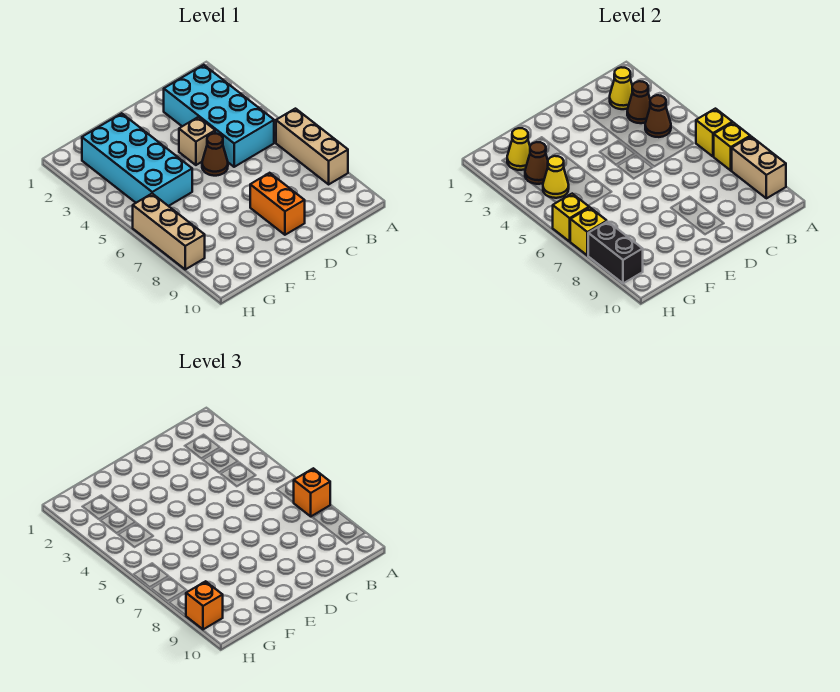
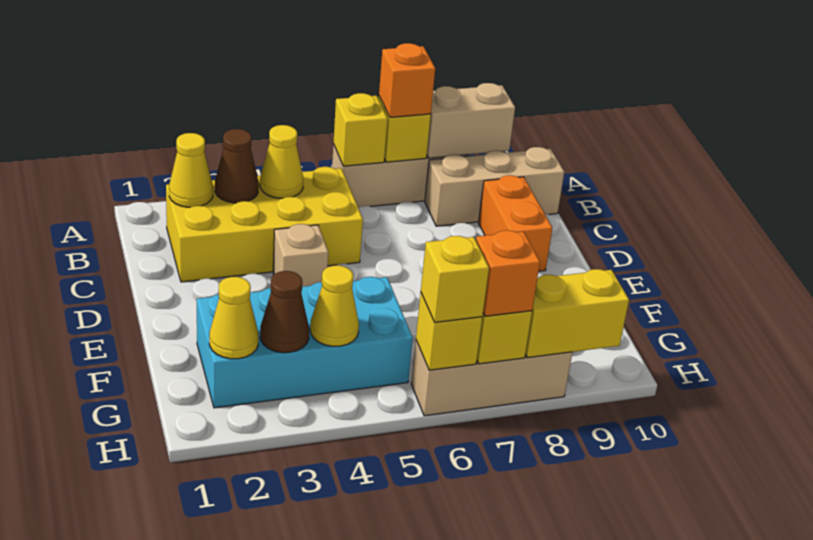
cyan brick B2:C5 level 1 -> yellow brick B2:C5 level 1
brown cone B4 level 2 -> yellow cone B4 level 2
none -> tan brick B8:B10 level 1
brown cone D5 level 1 -> none
orange brick D8:D9 level 1 -> orange brick C9:D9 level 1
none -> yellow brick H6 level 3
black brick H8:H9 level 2 -> yellow brick H8:H9 level 2
orange brick H9 level 3 -> orange brick H7 level 3

